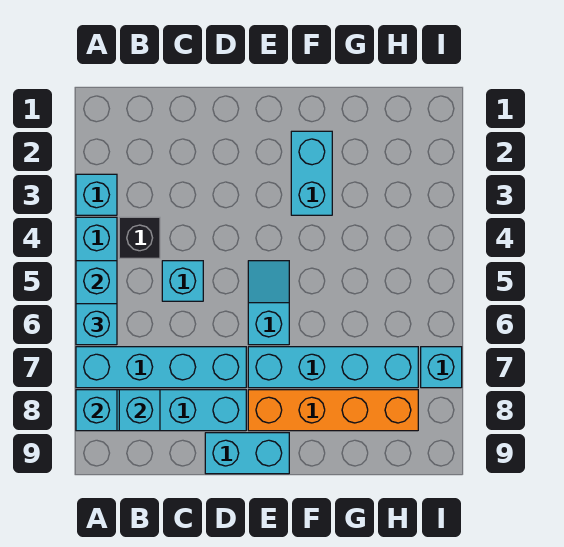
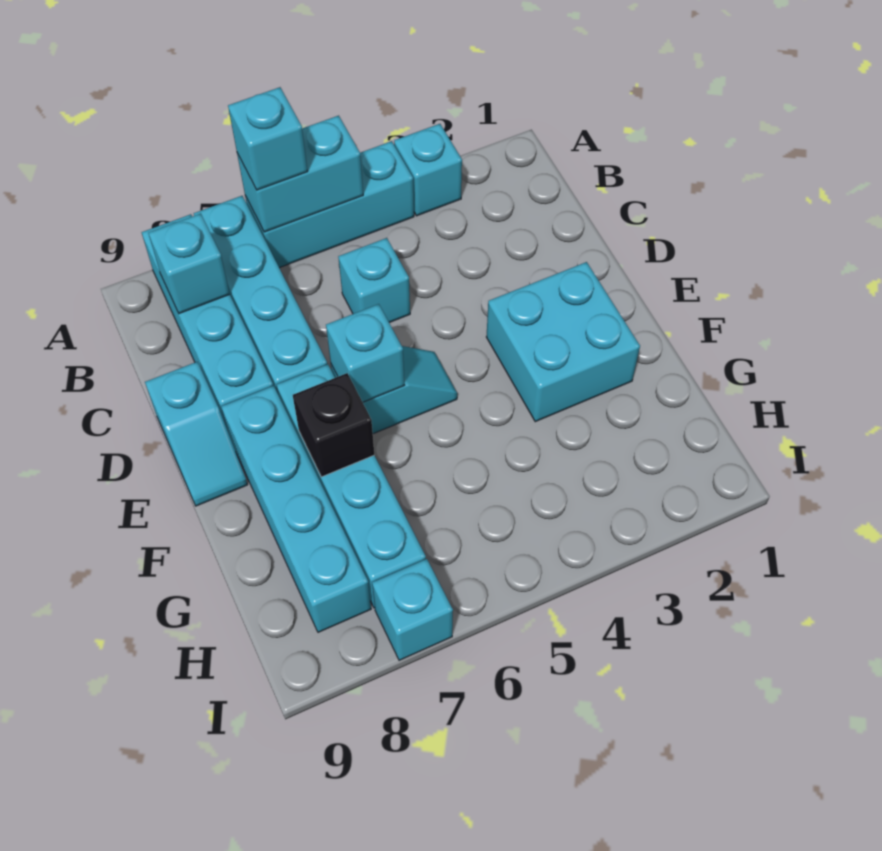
cyan brick A8 level 2 -> cyan brick E6 level 2
black brick B4 level 1 -> black brick F7 level 2
cyan brick D9:E9 level 1 -> cyan slope D9:E9 level 1 top D
orange brick E8:H8 level 1 -> cyan brick E8:H8 level 1
cyan brick F2:F3 level 1 -> cyan brick E2:F3 level 1

